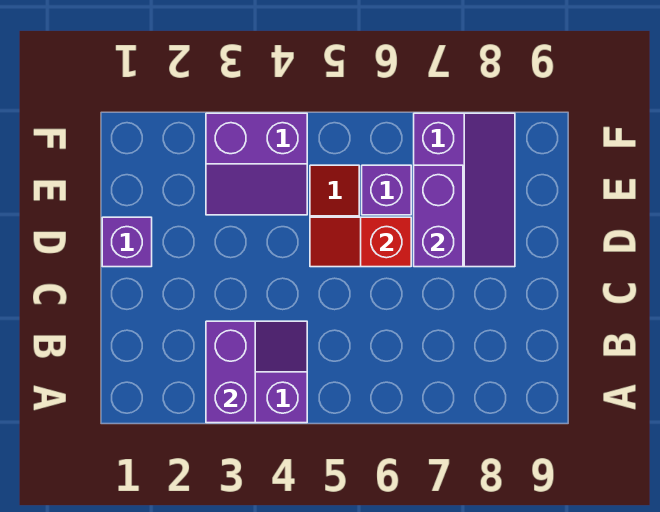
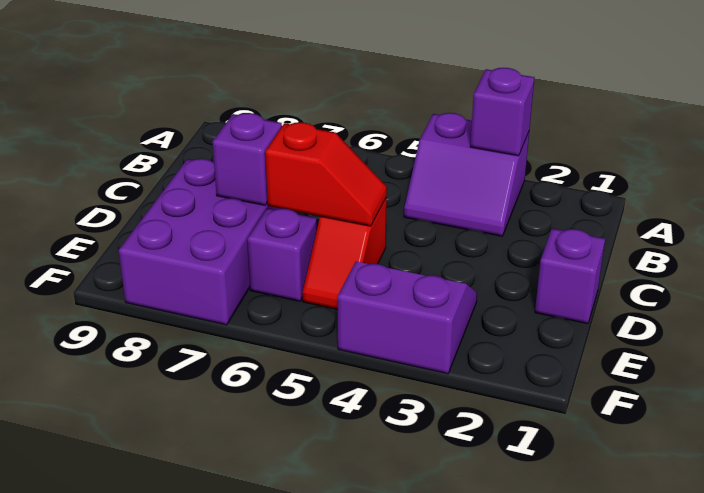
purple brick A3:B3 level 2 -> purple brick A3 level 2
purple slope D7:F8 level 1 top 7 -> purple brick D7:F8 level 1
purple brick D7:E7 level 2 -> purple brick D7 level 2

